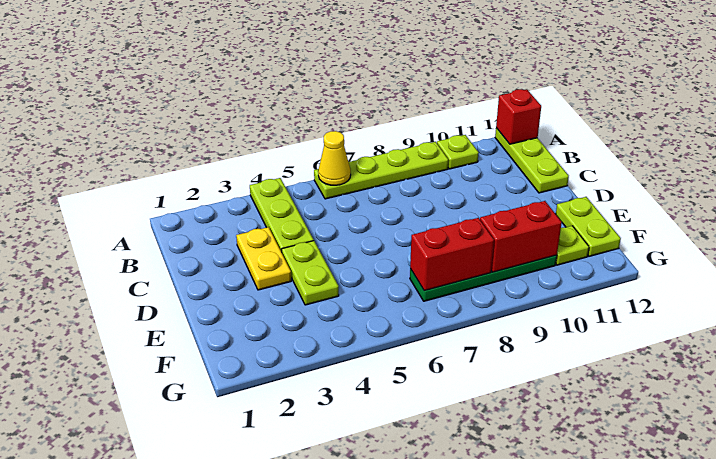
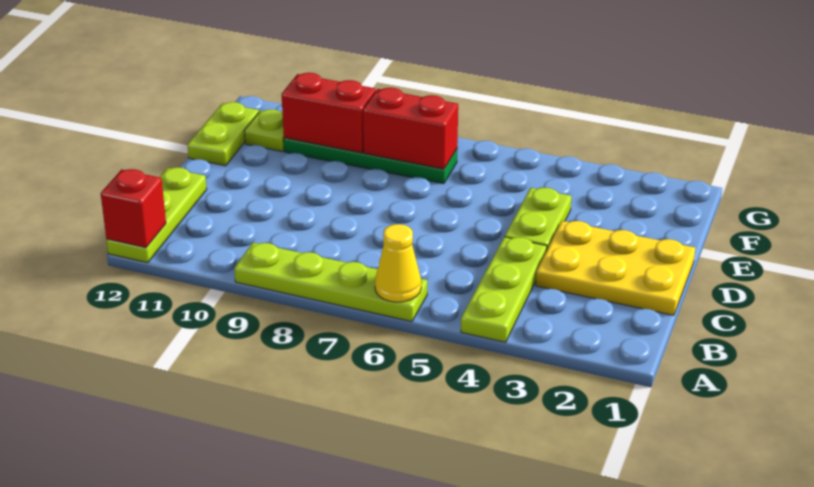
lime plate A10 level 1 -> none
yellow plate C3:D3 level 1 -> yellow plate C1:D3 level 1

